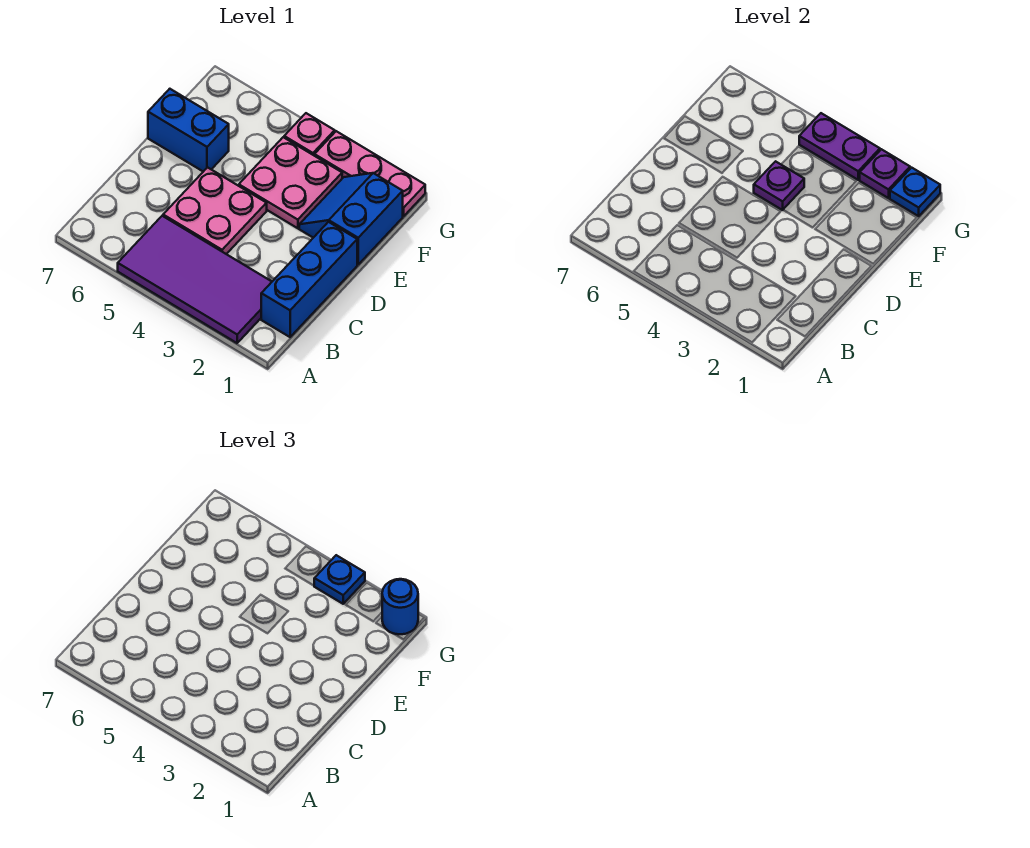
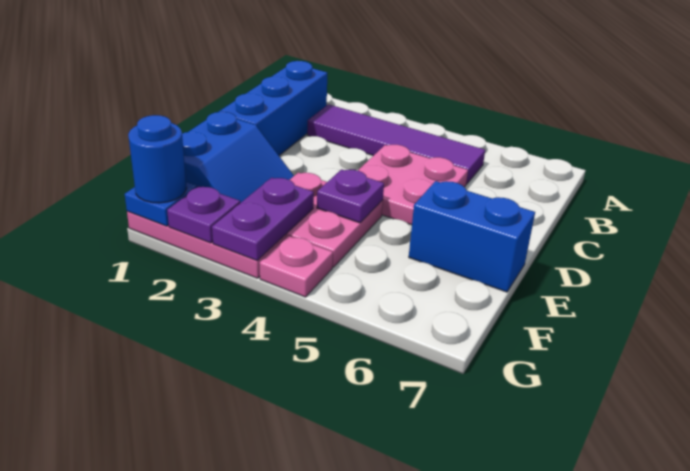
purple tile A2:B5 level 1 -> purple tile B2:B5 level 1
purple plate G3:G4 level 2 -> purple plate F3:G3 level 2
blue plate G3 level 3 -> none

